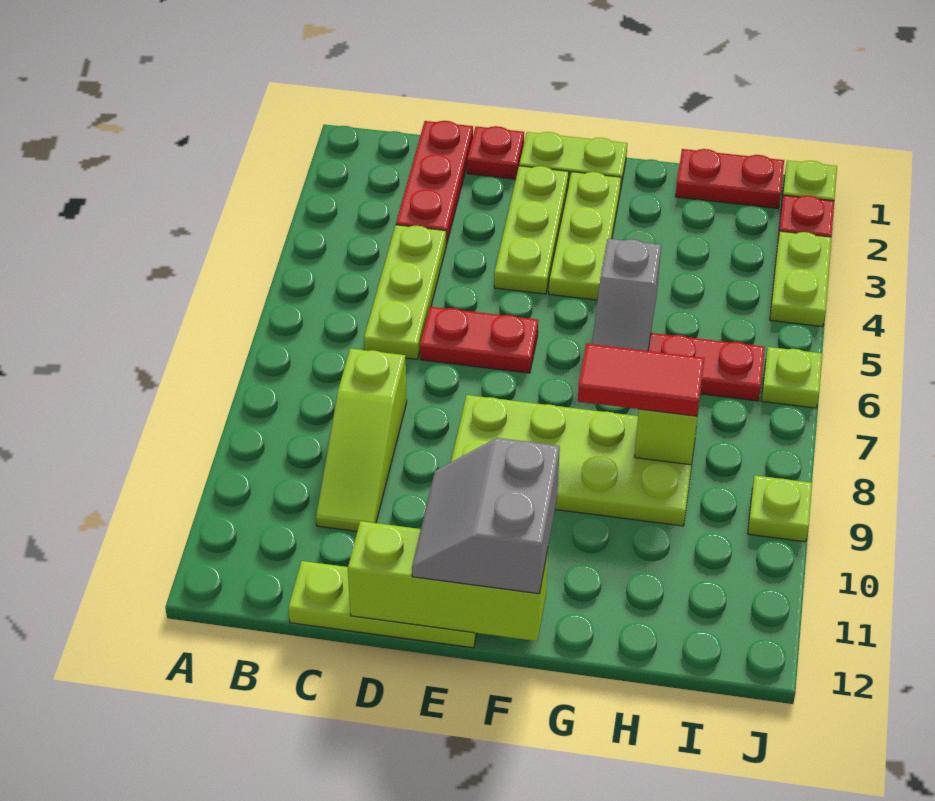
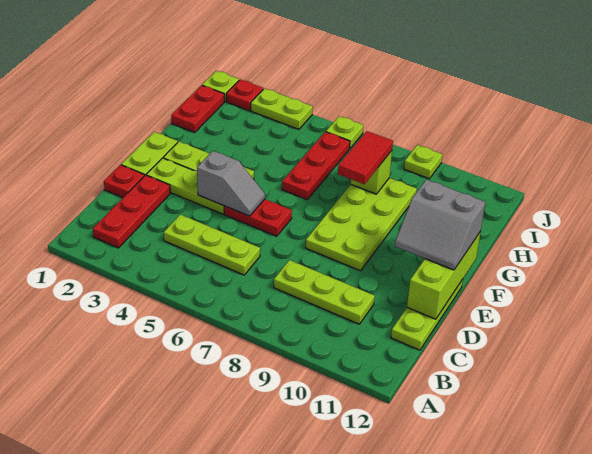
red plate C1:C3 level 1 -> red plate B2:D2 level 1
lime slope C8:C10 level 1 top 8 -> lime plate C8:C10 level 1
red plate D6:E6 level 1 -> red plate E5:E6 level 1
grey slope G5:G6 level 2 top 5 -> grey slope E4:E5 level 2 top 4

